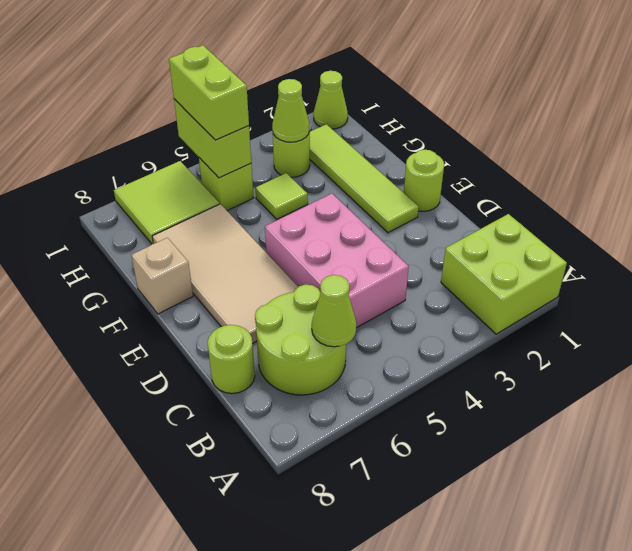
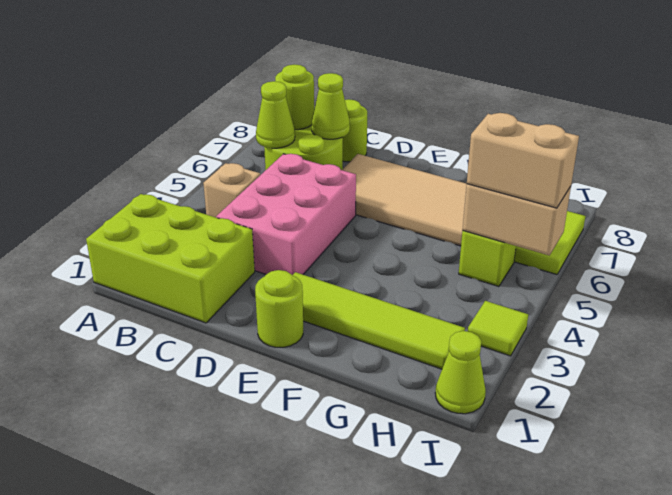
lime brick A1:B2 level 1 -> lime brick A1:C2 level 1
pink brick C4:E5 level 1 -> pink brick C3:D5 level 1
tan brick F8 level 1 -> tan brick B4 level 1
lime tile G4 level 1 -> lime tile I3 level 1
lime round brick H3 level 1 -> lime round brick B7 level 2
lime cone H3 level 2 -> lime cone C7 level 2
lime brick H5:I5 level 2 -> tan brick H5:I5 level 2
lime brick H5:I5 level 3 -> tan brick H5:I5 level 3

